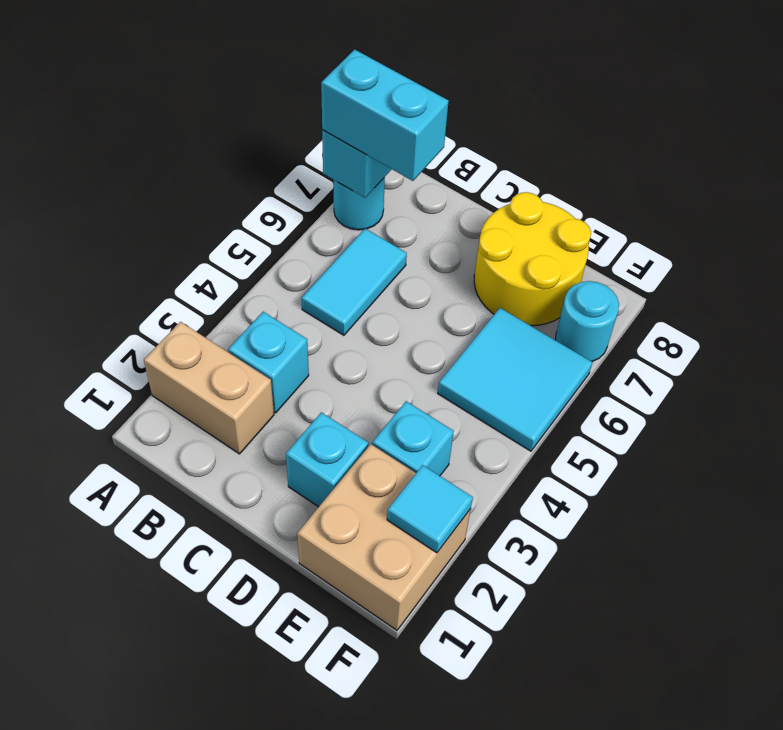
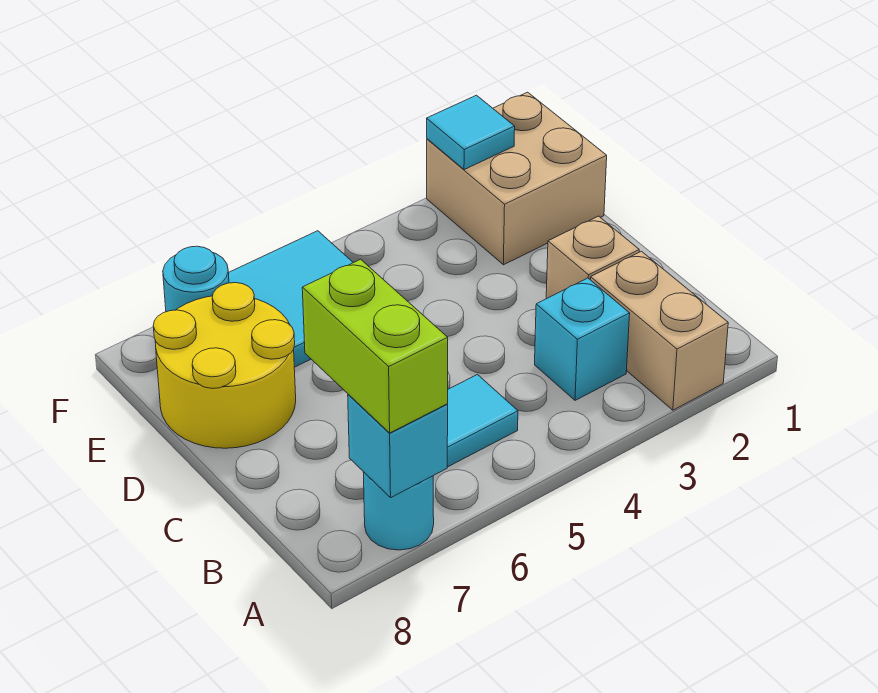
cyan brick A7:B7 level 3 -> lime brick A7:B7 level 3
none -> tan brick C2 level 1
cyan brick D2 level 1 -> none
cyan brick E3 level 1 -> none

